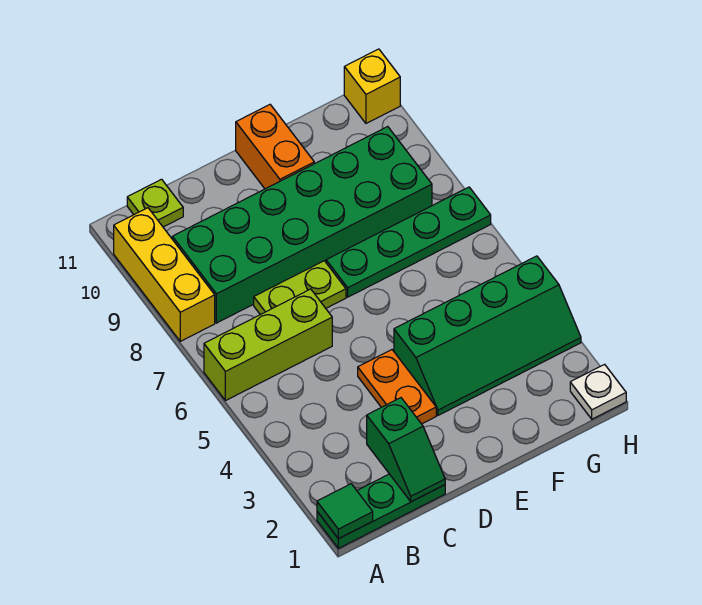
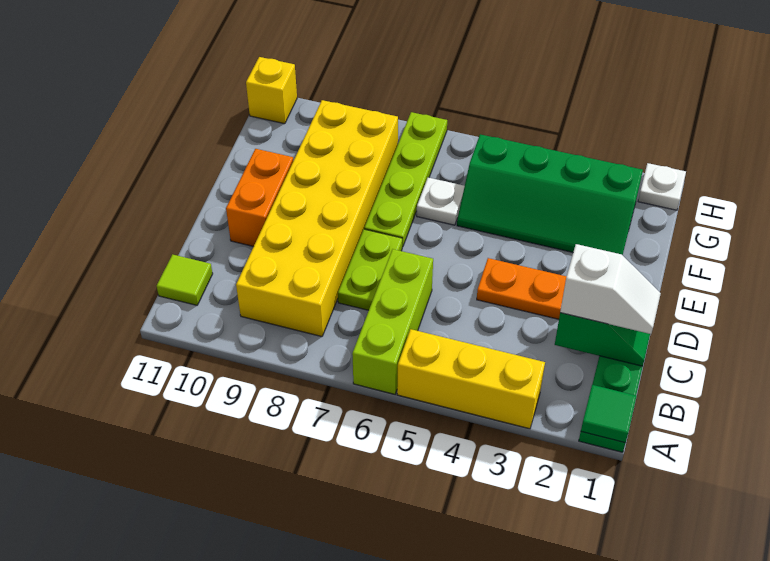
yellow brick A8:A10 level 1 -> yellow brick A3:A5 level 1
green brick B8:G9 level 1 -> yellow brick B8:G9 level 1
lime plate B11 level 1 -> lime tile B11 level 1
none -> white slope C1:C2 level 3 top 2
green slope E3:H4 level 1 top 4 -> green slope F2:G5 level 1 top G
green plate E7:H7 level 1 -> lime plate E7:H7 level 1
orange brick E10:E11 level 1 -> orange brick D10:E10 level 1
none -> white plate F6 level 1

